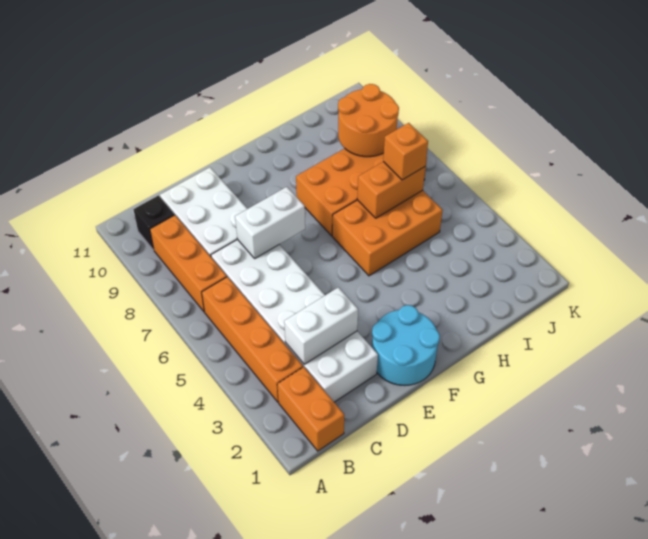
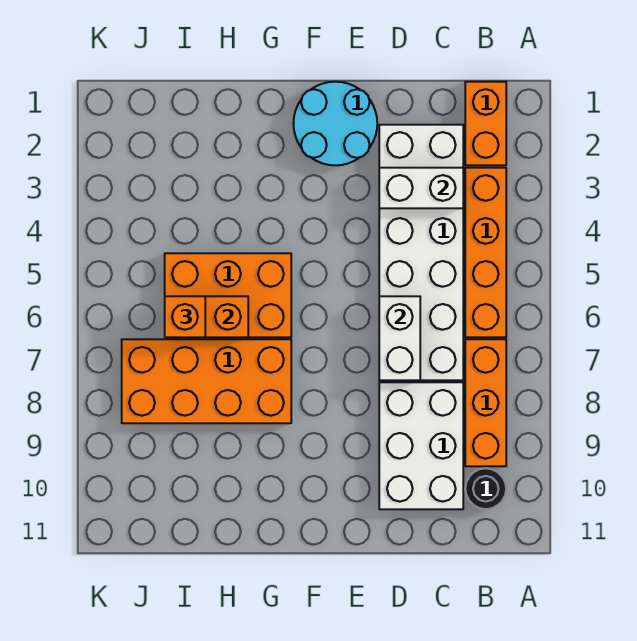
black brick B10 level 1 -> black round brick B10 level 1
white brick D7:E7 level 2 -> white brick D6:D7 level 2
orange round brick I8:J9 level 2 -> none

